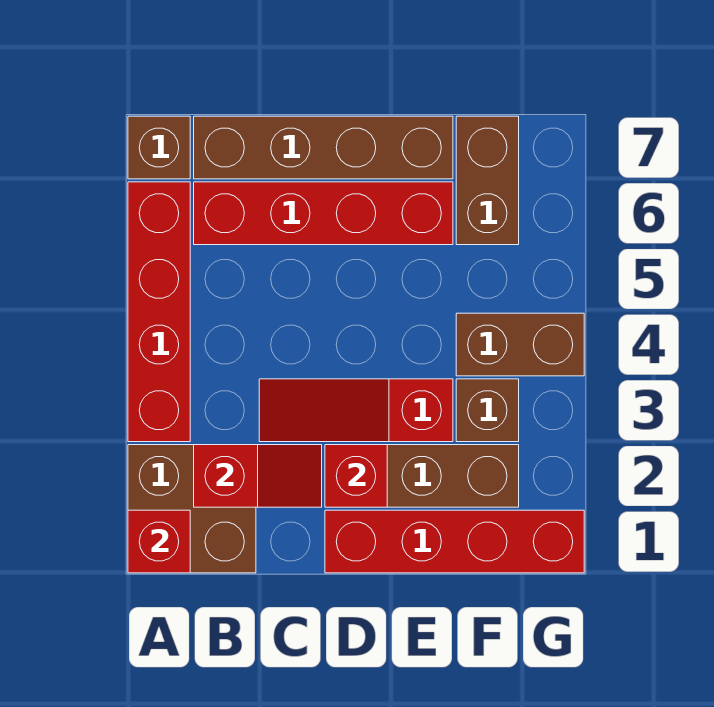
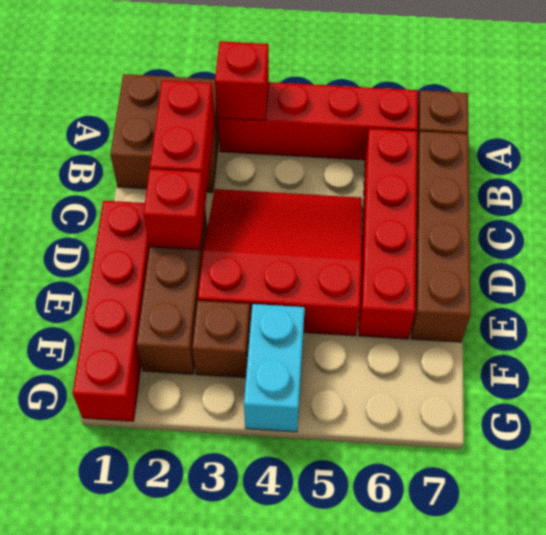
red brick A1 level 2 -> red brick A3 level 2
red slope B2:C2 level 2 top B -> red brick B2:C2 level 2
red slope C3:E3 level 1 top E -> red slope C3:E5 level 1 top E
brown brick F4:G4 level 1 -> cyan brick F4:G4 level 1
brown brick F6:F7 level 1 -> none

